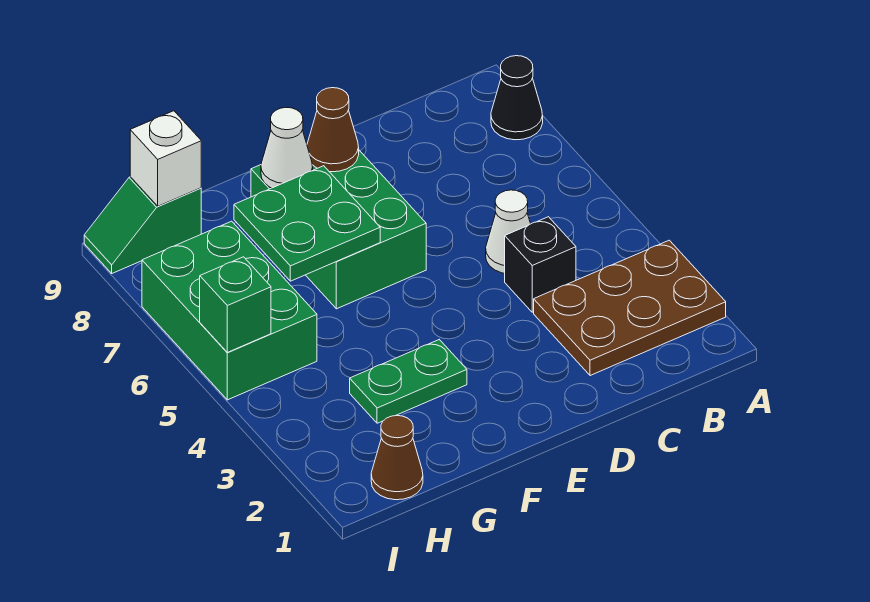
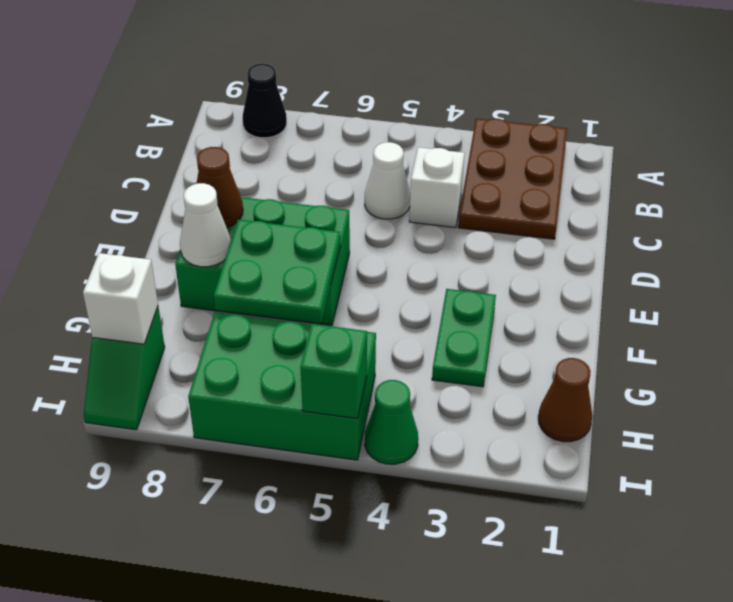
black brick C4 level 1 -> white brick C4 level 1
none -> green cone I4 level 1

